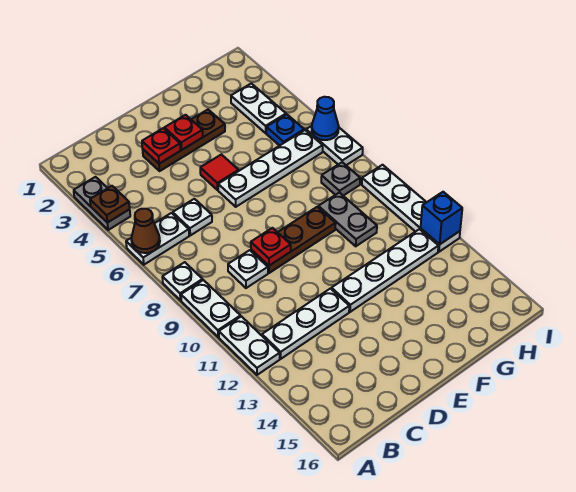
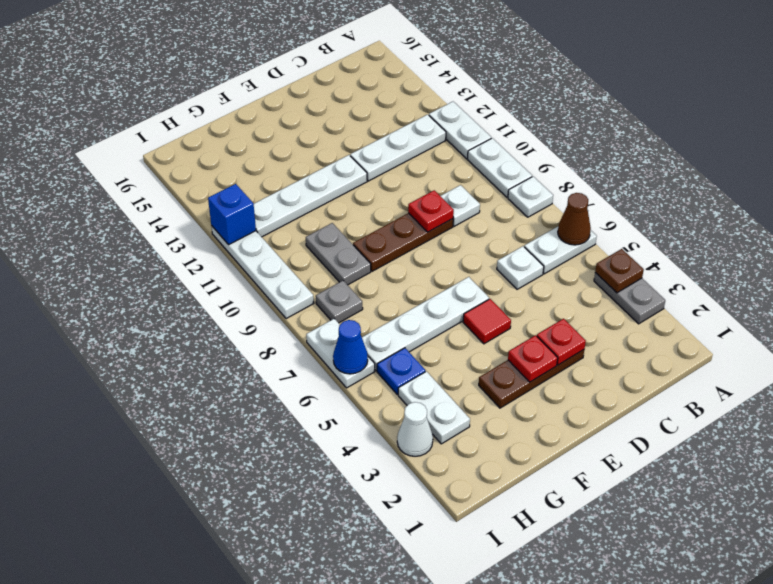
none -> white cone I3 level 1

